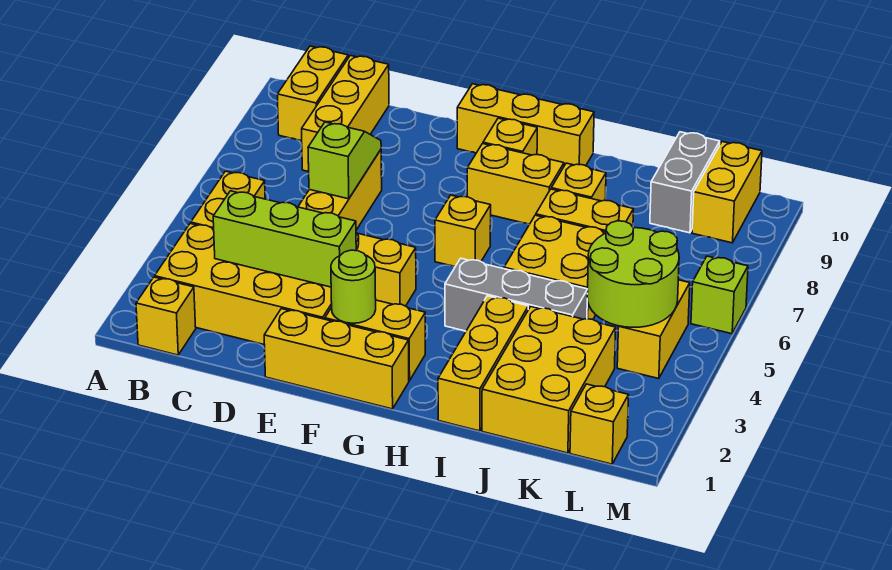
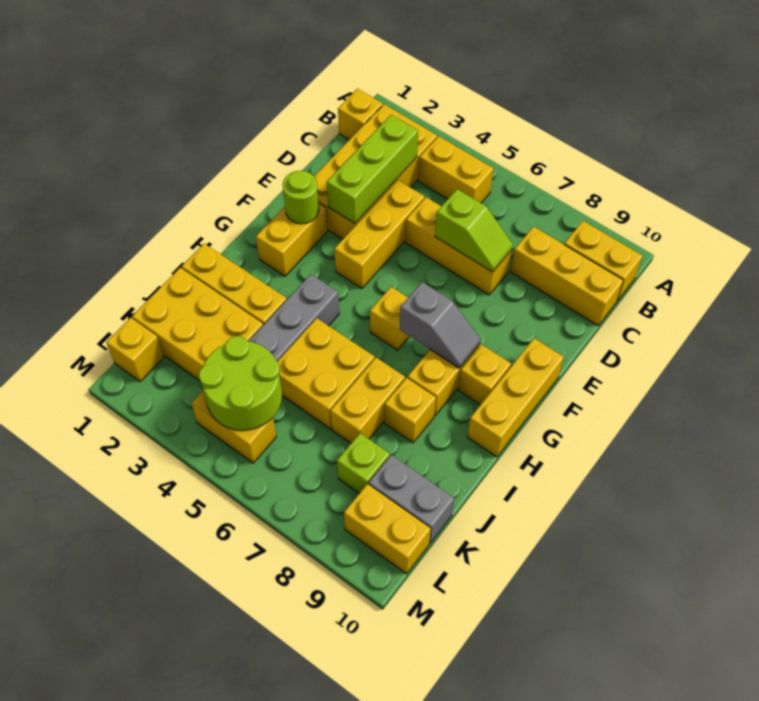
yellow brick E1:G1 level 1 -> none
none -> grey slope G7:G8 level 2 top 7
lime brick M6 level 1 -> lime brick K8 level 1

